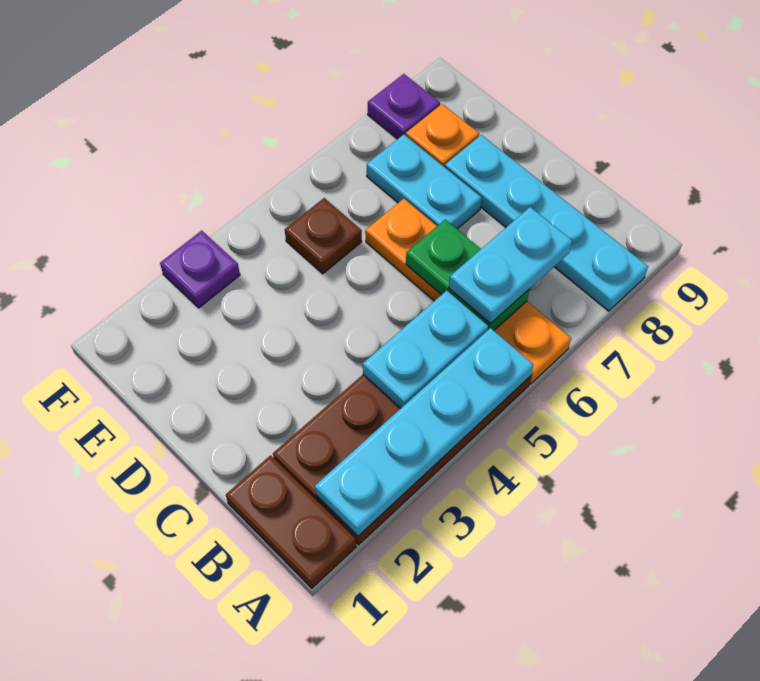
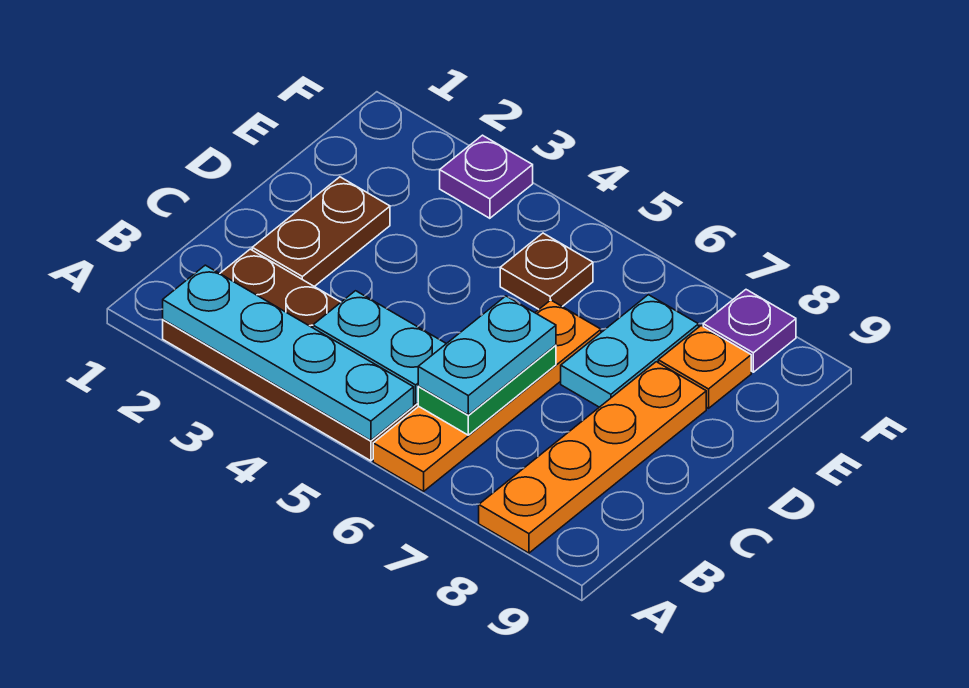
brown plate A1:B1 level 1 -> brown plate C2:D2 level 1
cyan plate A8:D8 level 1 -> orange plate A8:D8 level 1
cyan plate B6:B7 level 3 -> cyan plate B6:C6 level 3

